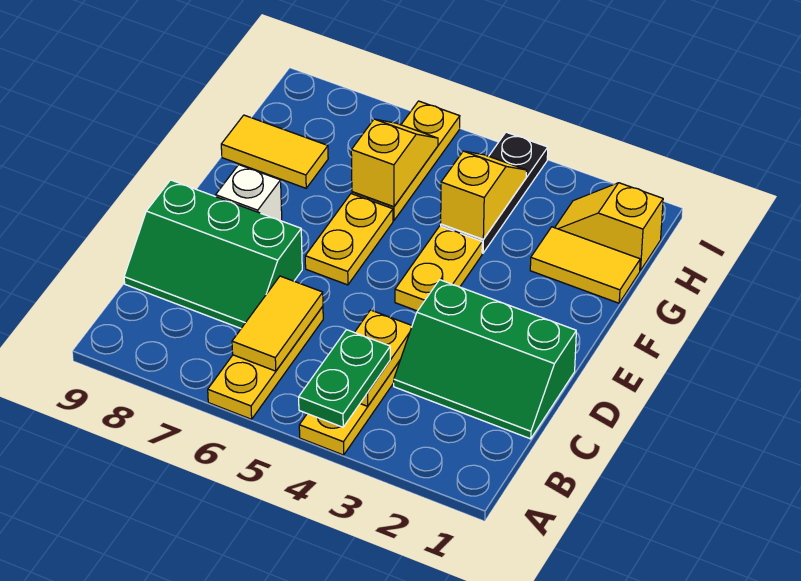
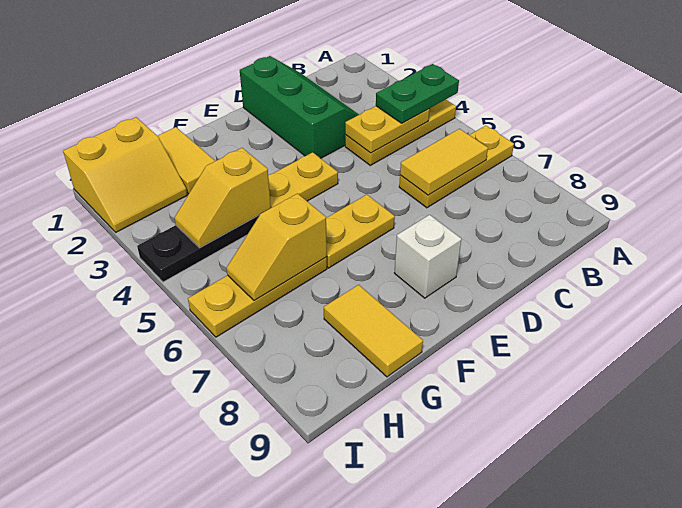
green slope C7:D9 level 1 top D -> none
yellow slope H1:H2 level 1 top 1 -> yellow slope H1:I2 level 1 top 1

